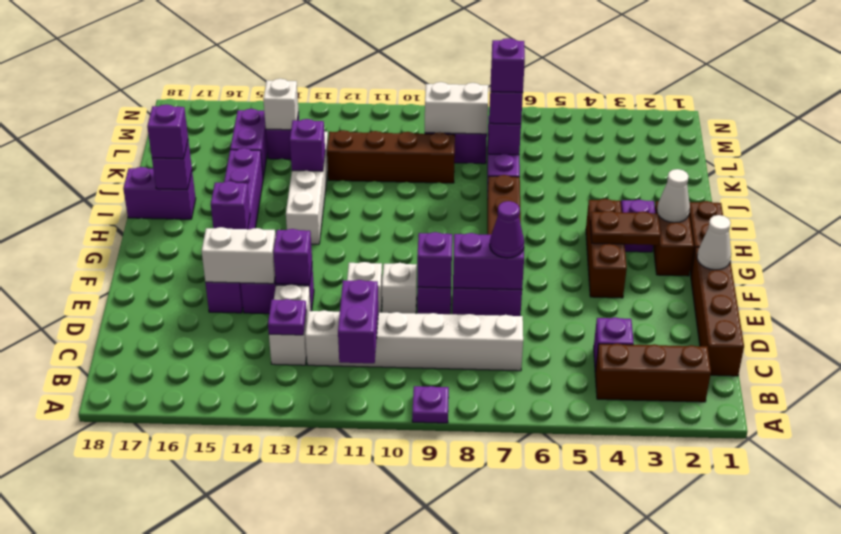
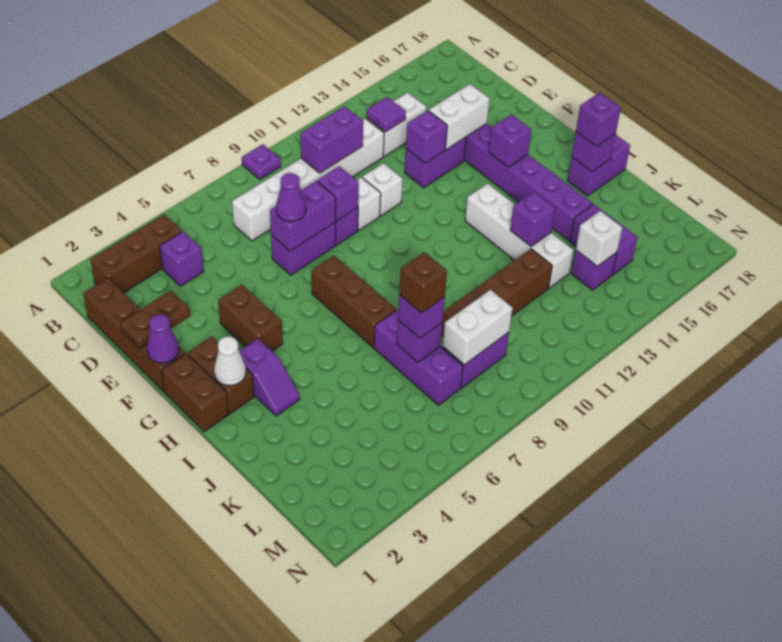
purple brick B11:C11 level 2 -> purple brick C10:C11 level 2
white brick C13:D13 level 1 -> white brick C13:C14 level 1
purple plate C13 level 2 -> purple tile C13 level 2
white cone F1 level 2 -> purple cone F1 level 2
brown brick F4:H4 level 1 -> brown brick F4:G4 level 1
brown plate G3:G4 level 2 -> brown plate E1:E2 level 2
purple brick K7 level 4 -> brown brick K7 level 4

